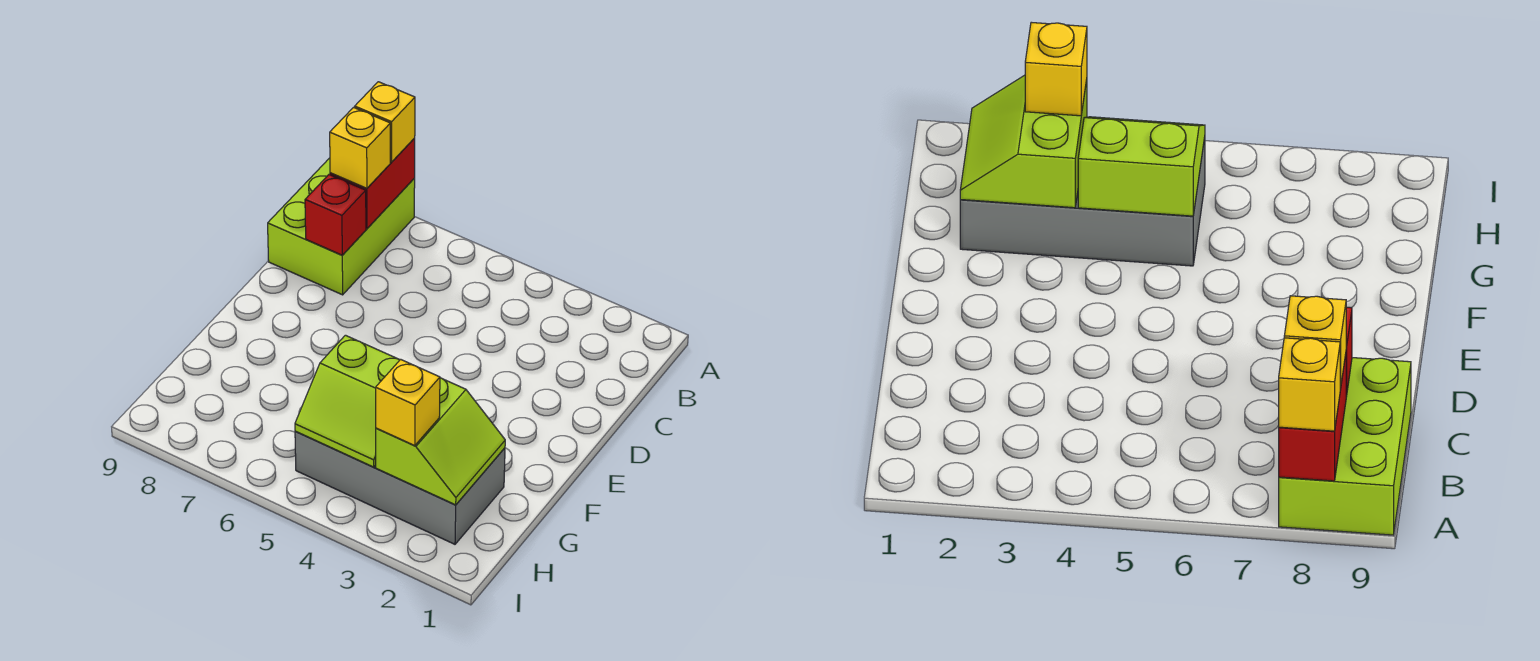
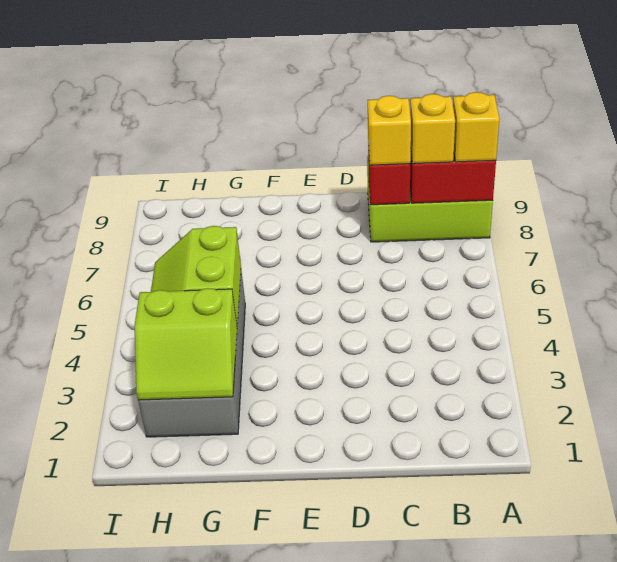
yellow brick H3 level 3 -> yellow brick C8 level 3

